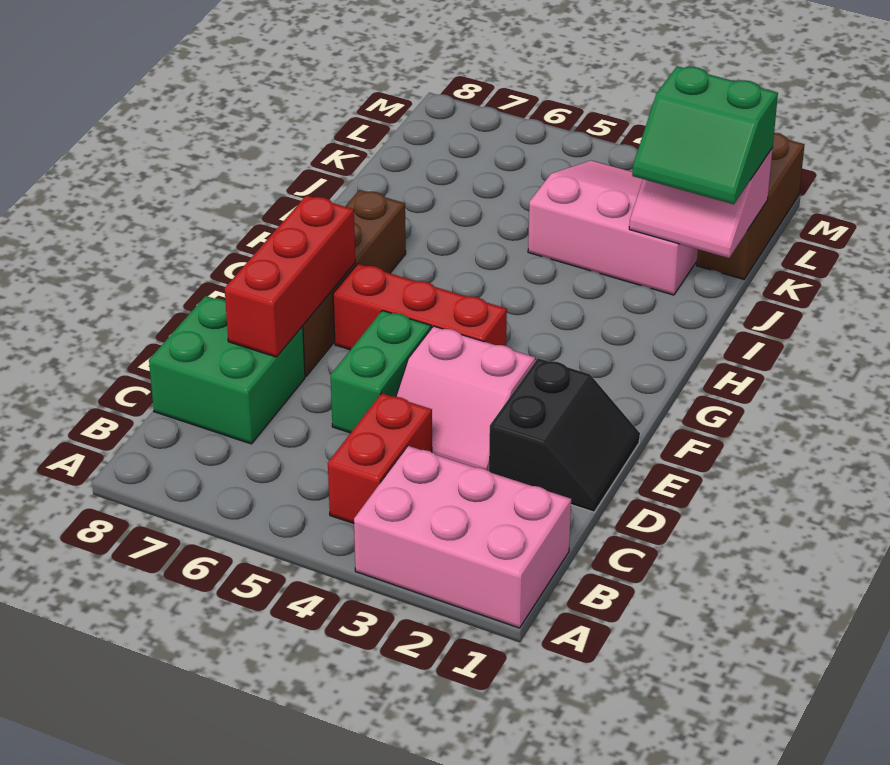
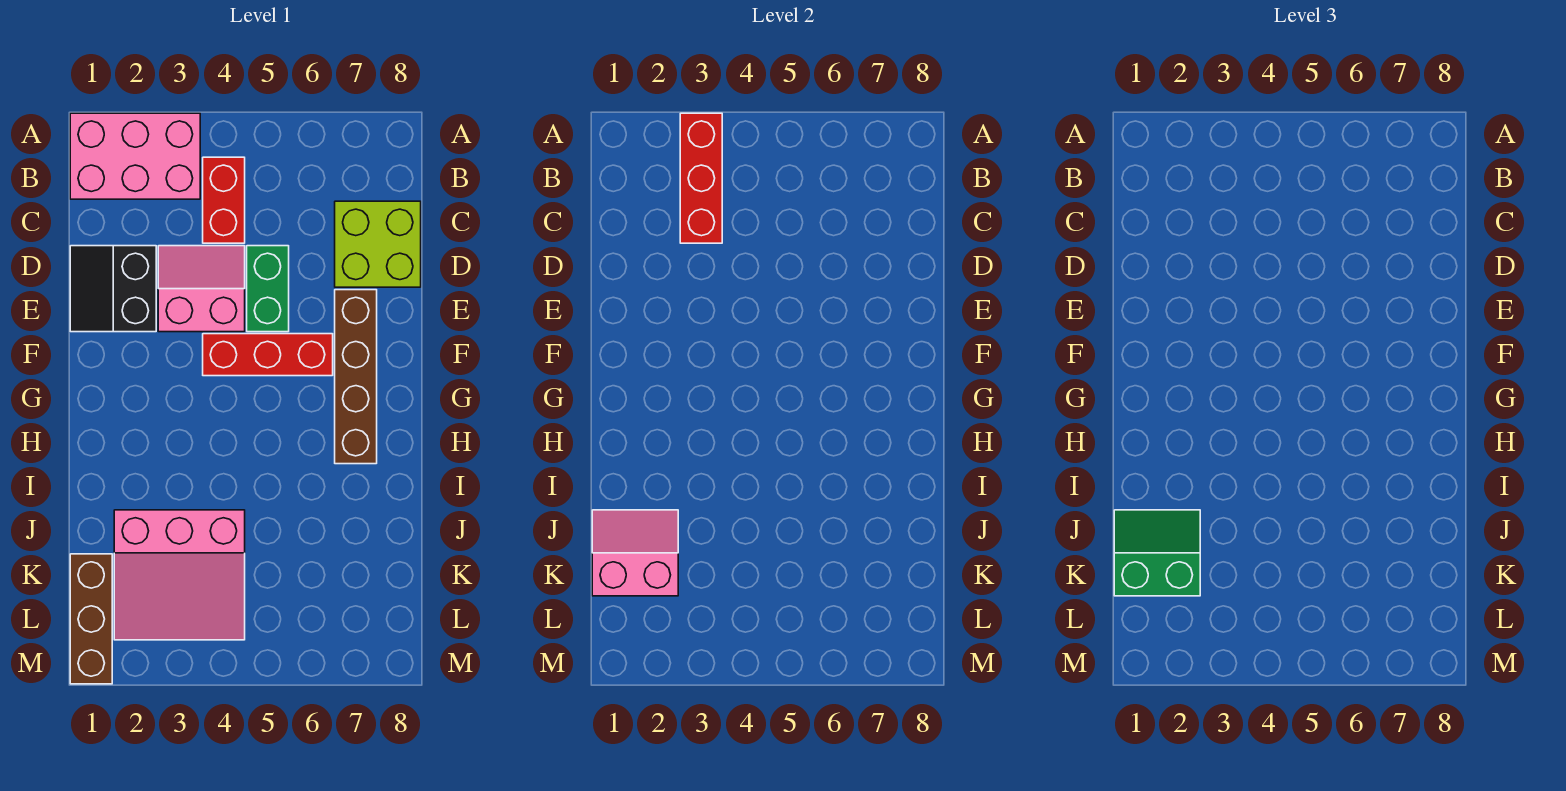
green brick C7:D8 level 1 -> lime brick C7:D8 level 1
red brick D7:F7 level 2 -> red brick A3:C3 level 2

